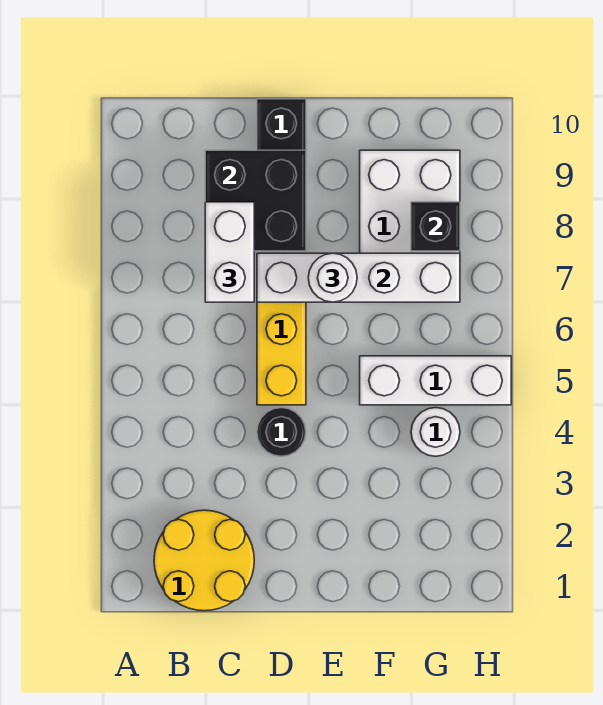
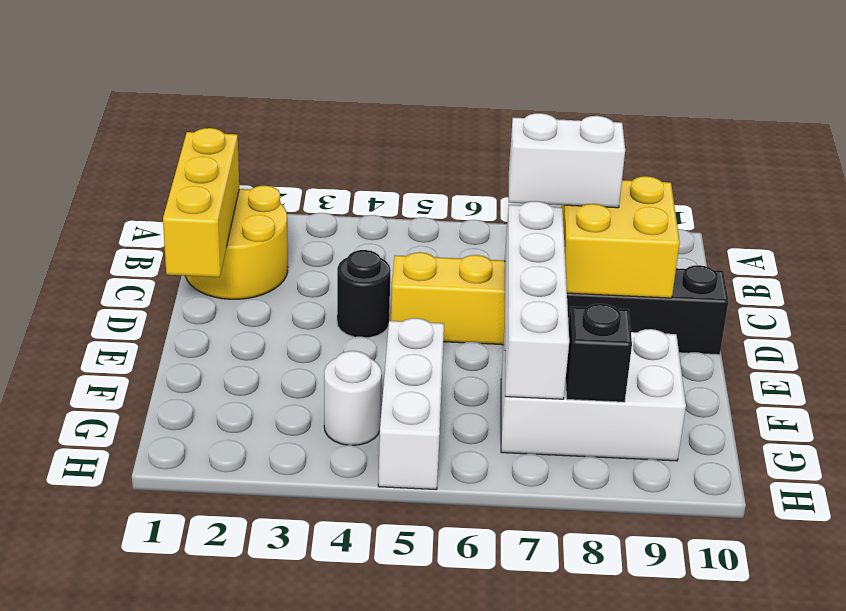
none -> yellow brick B1:D1 level 2
black brick C8:D9 level 2 -> yellow brick C8:D9 level 2
white round brick E7 level 3 -> none

